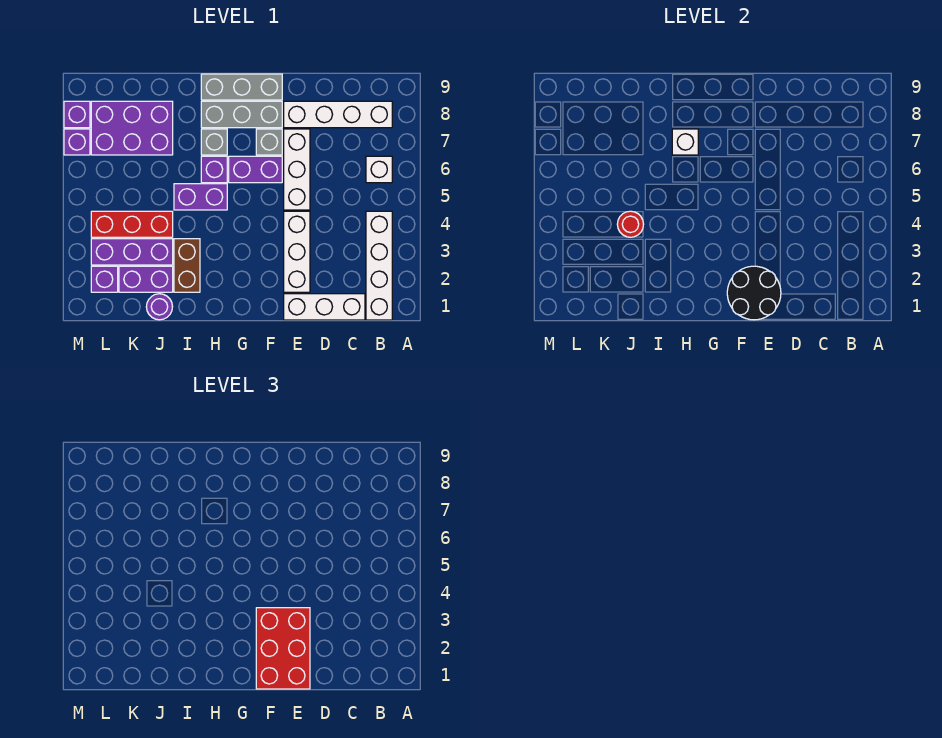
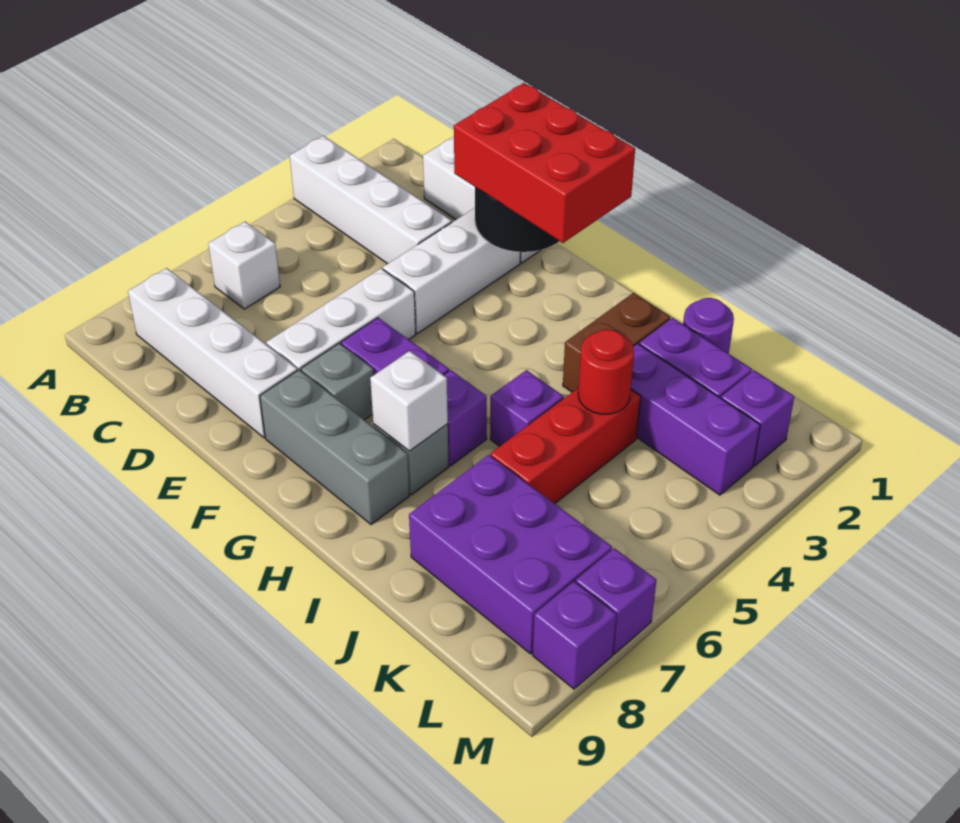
white brick B1:B4 level 1 -> white brick A3:D3 level 1
red brick E1:F3 level 3 -> red brick E1:G2 level 3
grey brick F9:H9 level 1 -> none
purple brick H5:I5 level 1 -> purple brick I5 level 1
red brick J4:L4 level 1 -> red brick J4:J6 level 1

